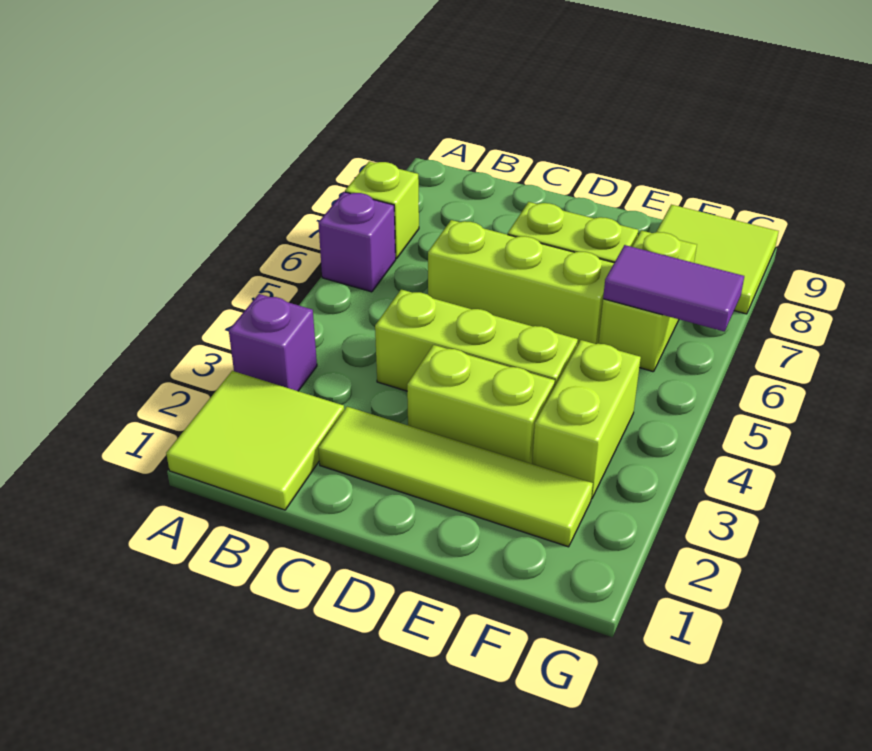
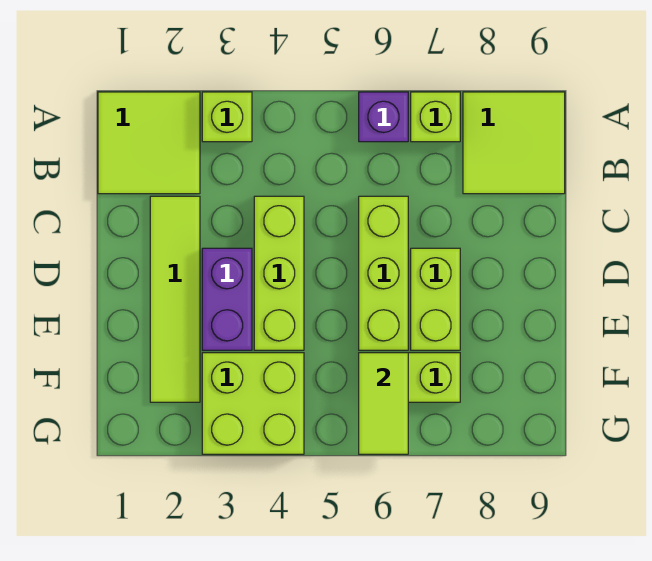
purple brick A3 level 1 -> lime brick A3 level 1
lime brick D3:E3 level 1 -> purple brick D3:E3 level 1
lime brick F3:F4 level 1 -> lime brick F3:G4 level 1
purple tile F6:G6 level 2 -> lime tile F6:G6 level 2
lime tile F8:G9 level 1 -> lime tile A8:B9 level 1

